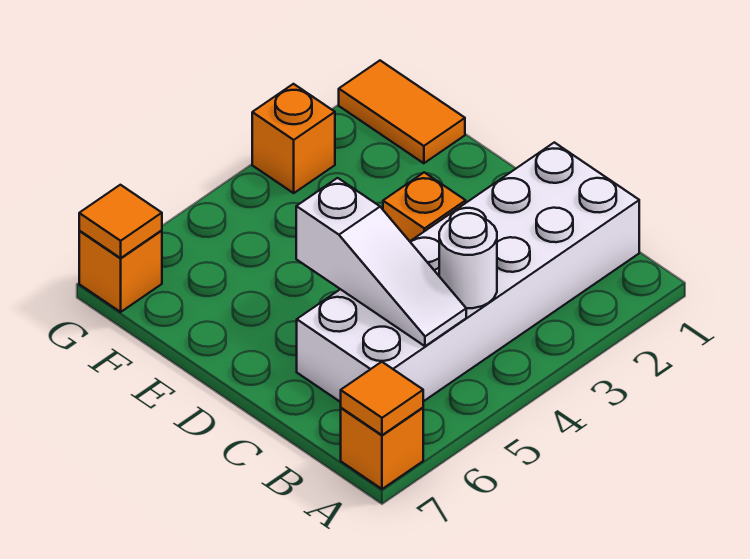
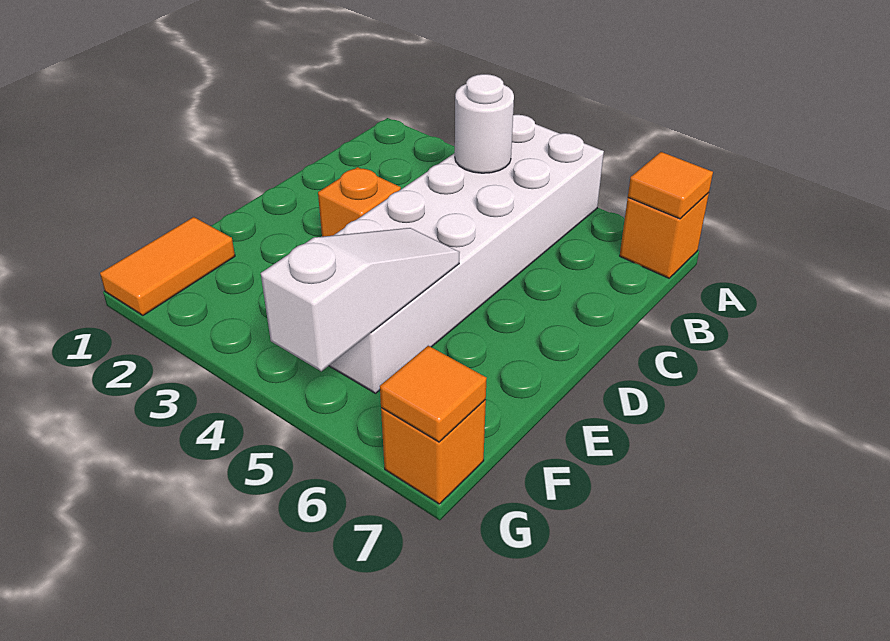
white brick B1:C6 level 1 -> white brick A4:F5 level 1
white slope B5:D5 level 2 top D -> white slope E5:G5 level 2 top G
orange brick G3 level 1 -> none

